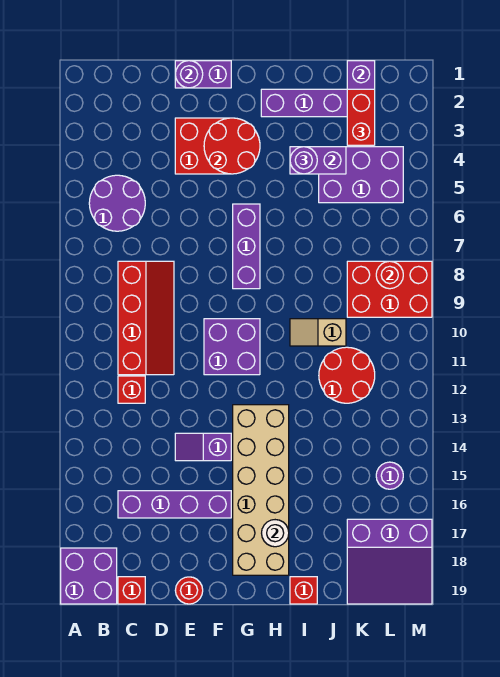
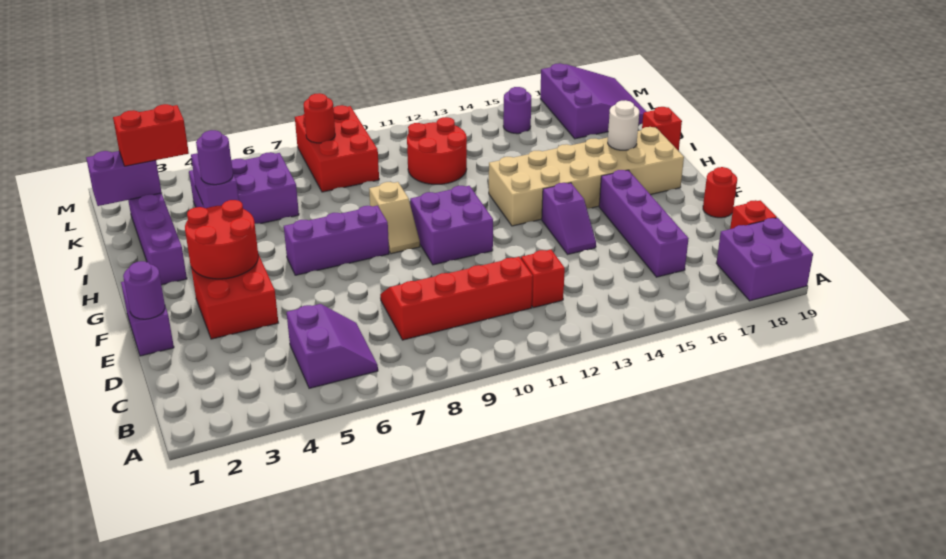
purple round brick B5:C6 level 1 -> purple slope B5:C6 level 1 top 5
tan slope I10:J10 level 1 top J -> tan slope G9:H9 level 1 top H
purple brick J4:L5 level 1 -> purple brick J4:K6 level 1

